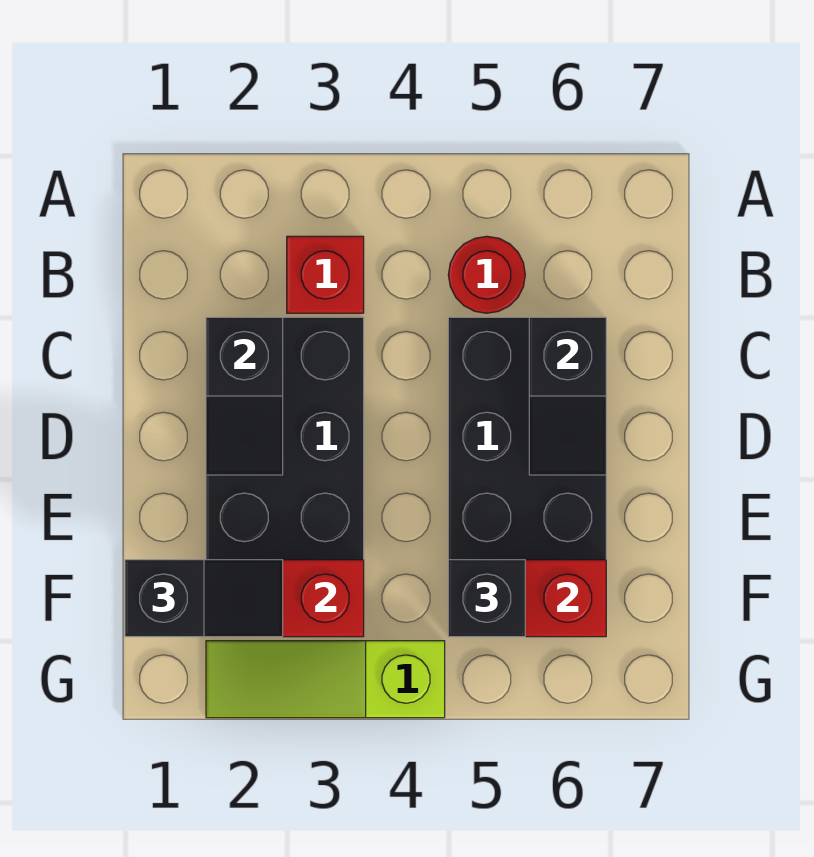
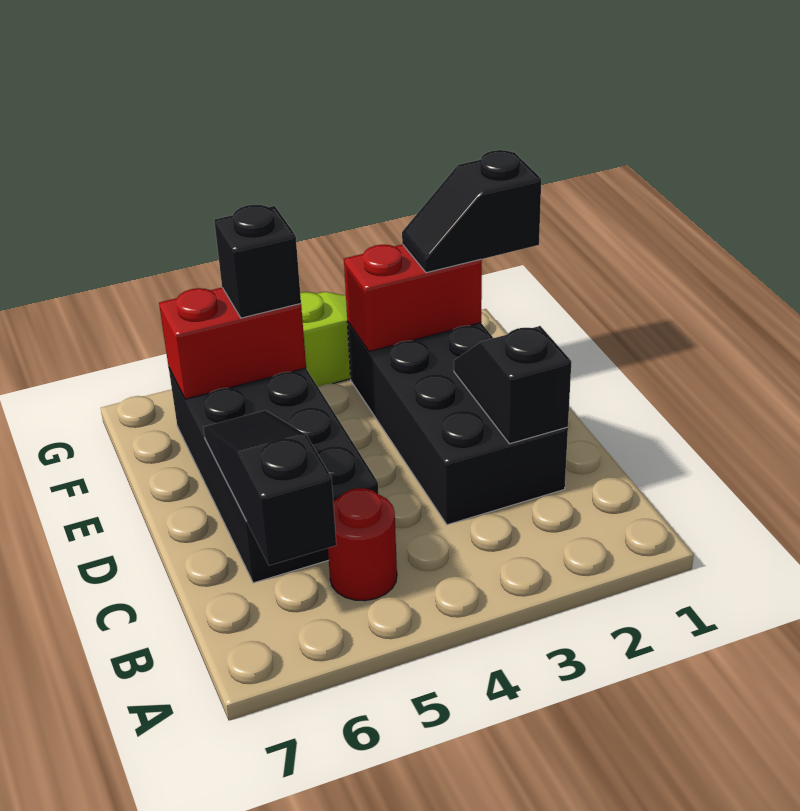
red brick B3 level 1 -> none
black slope C6:D6 level 2 top C -> black slope B6:D6 level 2 top B

